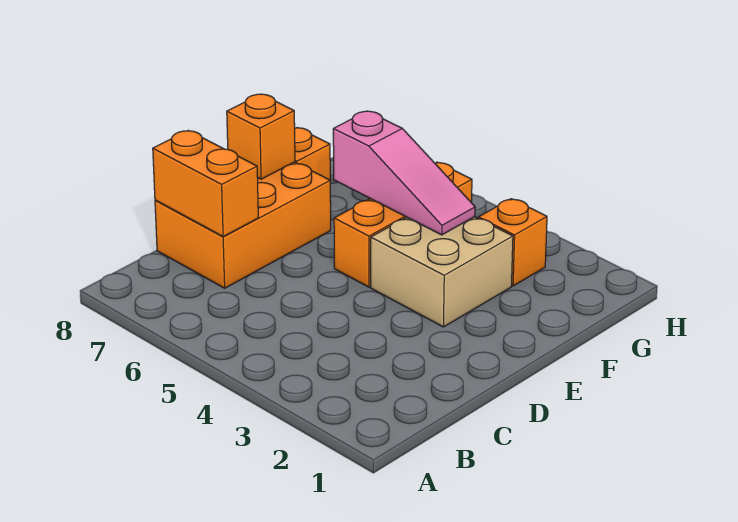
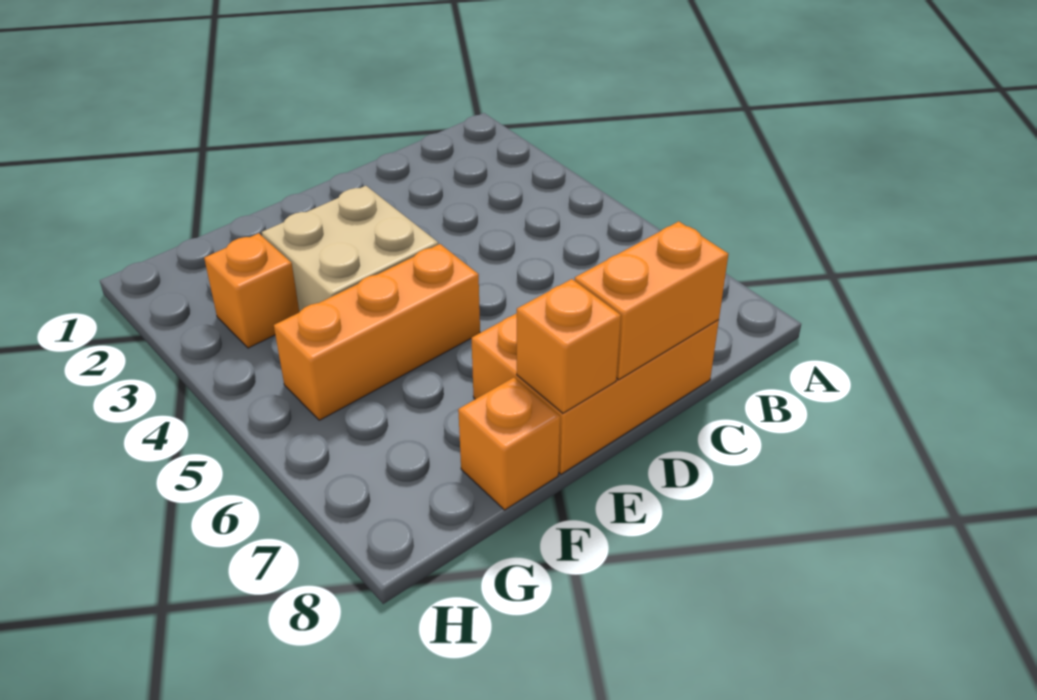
orange brick C7:C8 level 2 -> orange brick C8:D8 level 2
pink slope F4:F6 level 2 top 6 -> none

